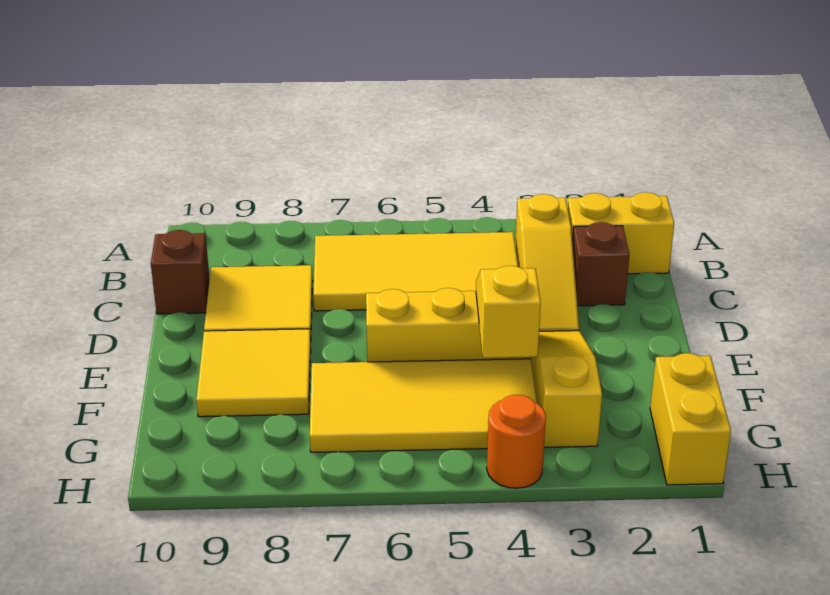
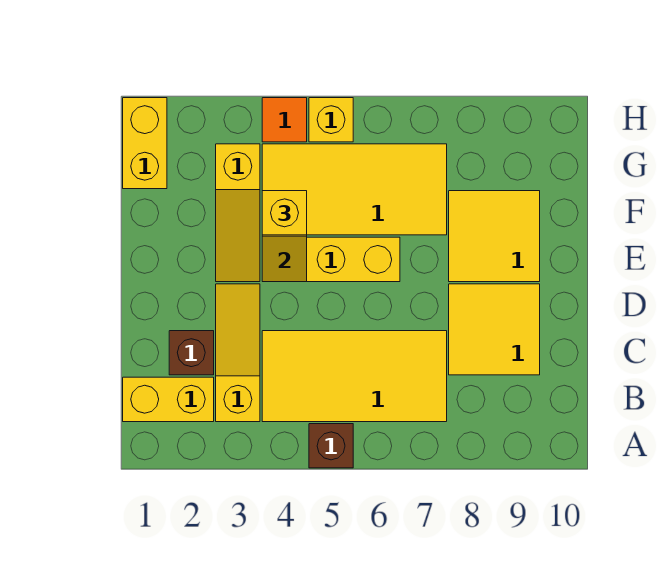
brown brick C10 level 1 -> brown brick A5 level 1
none -> yellow brick F4 level 3
orange round brick H4 level 1 -> orange tile H4 level 1
none -> yellow brick H5 level 1

